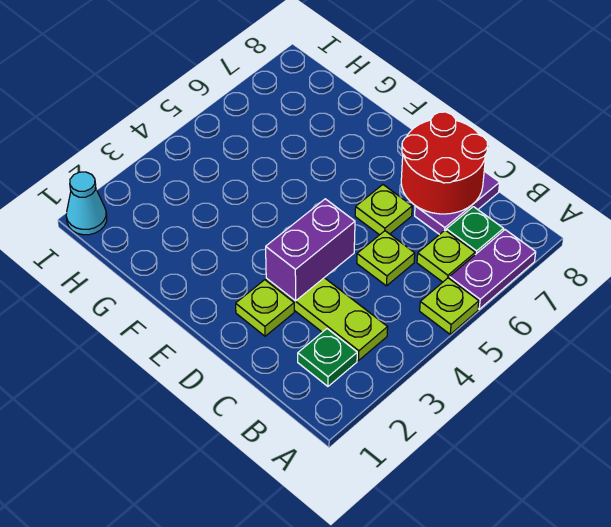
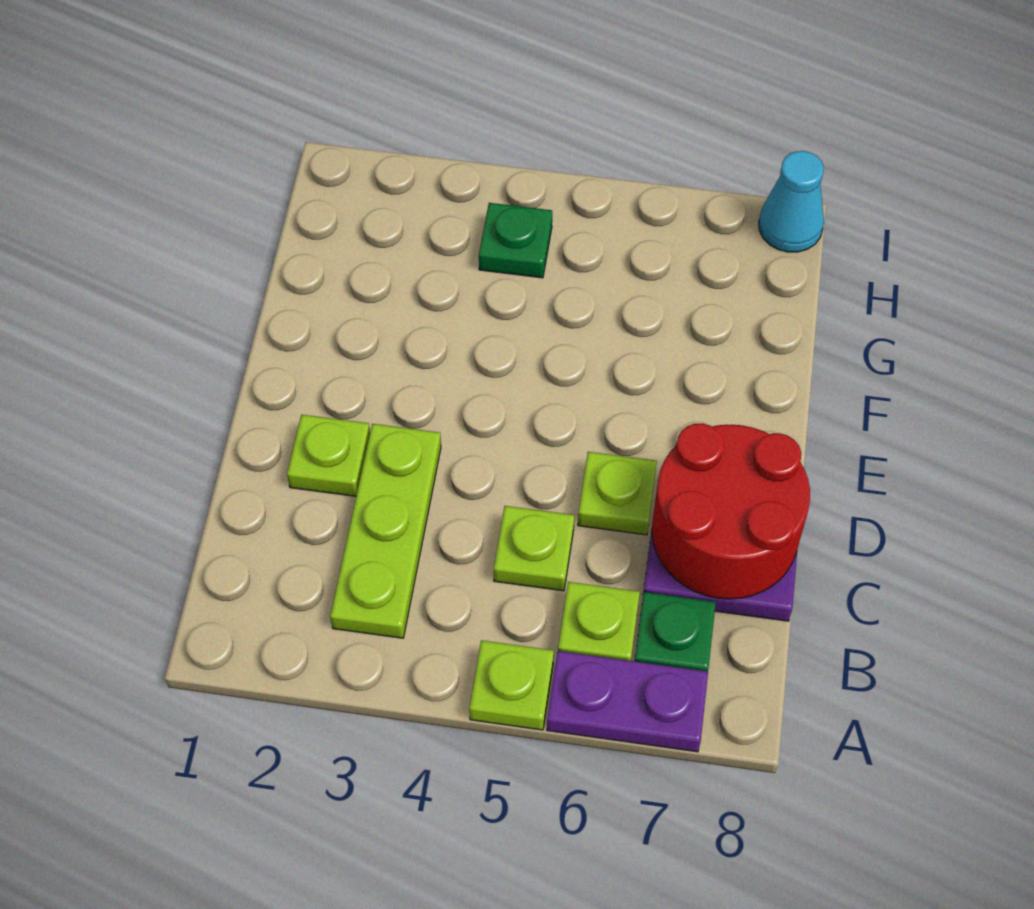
green plate B2 level 1 -> green plate H4 level 1
purple brick D3:D4 level 2 -> none
cyan cone I1 level 1 -> cyan cone I8 level 1

